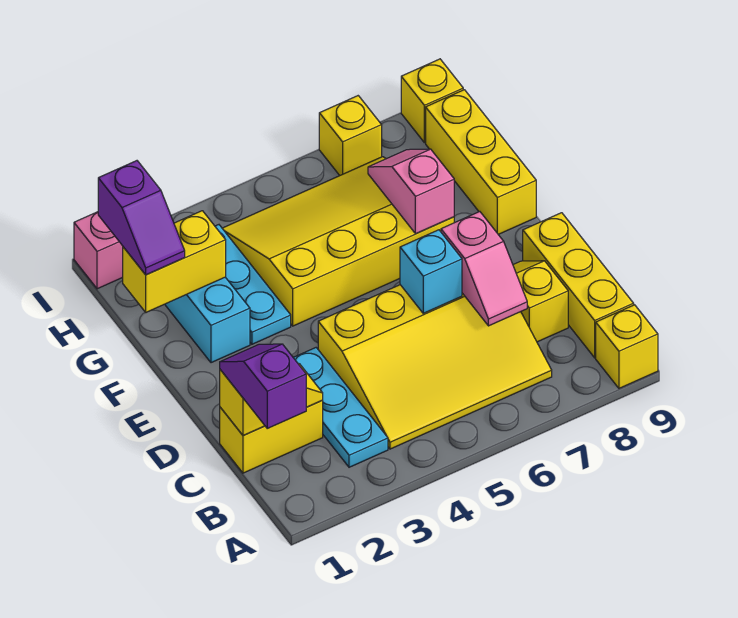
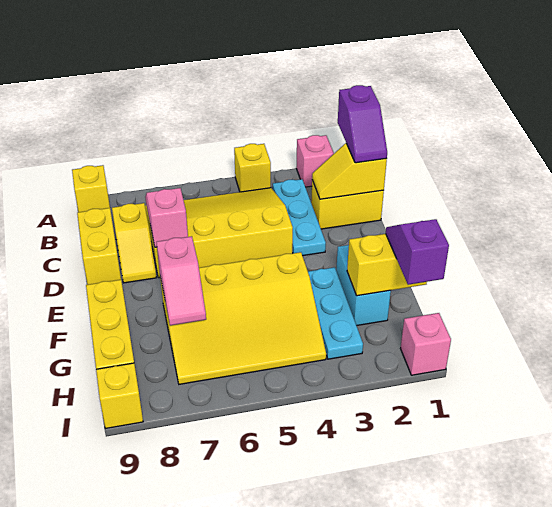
none -> pink brick A2 level 1
yellow brick B9:D9 level 1 -> yellow brick C9:D9 level 1
cyan brick D6 level 2 -> none
yellow brick I7 level 1 -> yellow brick A4 level 1

